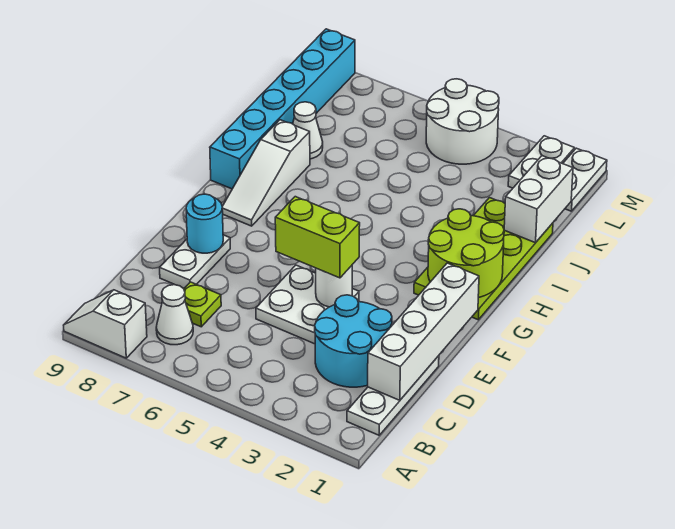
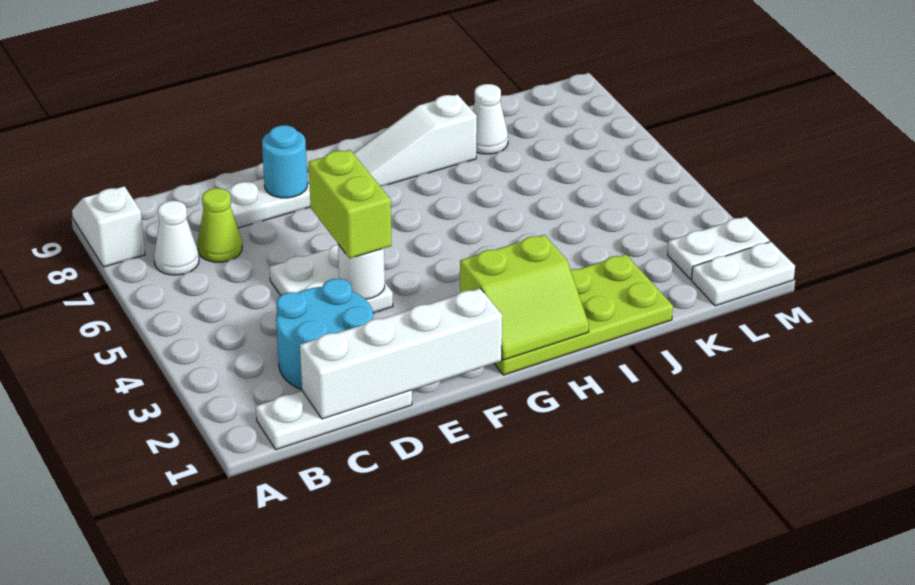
lime plate C7 level 1 -> lime cone C7 level 1
lime round brick G1:H2 level 2 -> lime slope G1:H2 level 2 top 2
cyan brick H9:M9 level 1 -> none
white brick J1:K1 level 2 -> none
white round brick L4:M5 level 1 -> none

